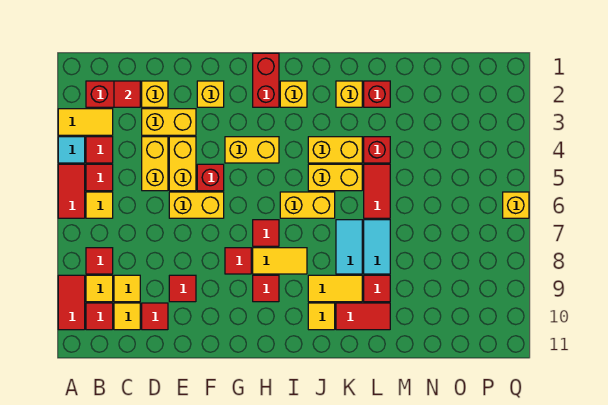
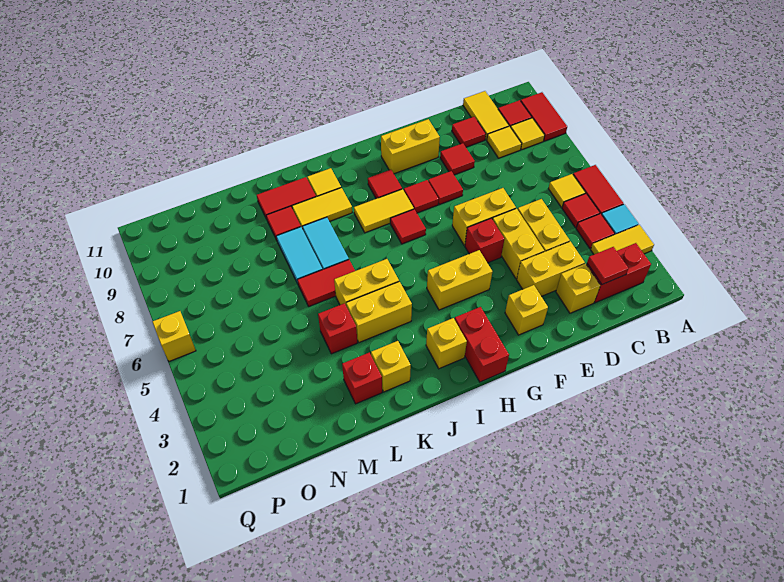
red tile B8 level 1 -> red tile F8 level 1
yellow tile C10 level 1 -> yellow tile C10:C11 level 1
yellow brick I6:J6 level 1 -> yellow brick F10:G10 level 1
red tile L5:L6 level 1 -> red tile K6:L6 level 1

